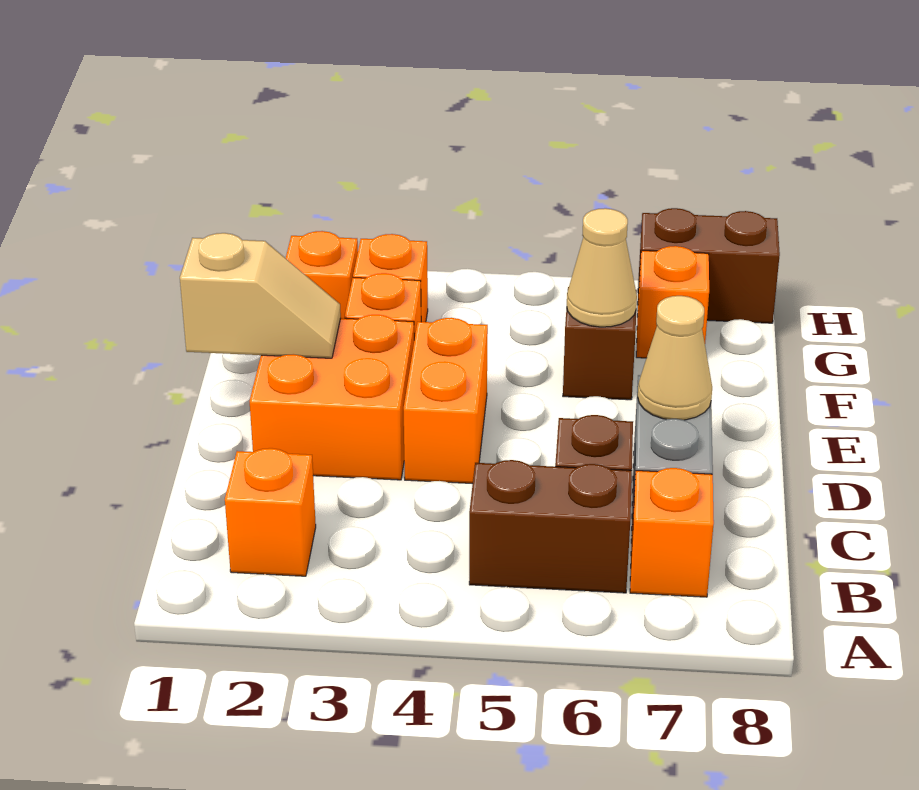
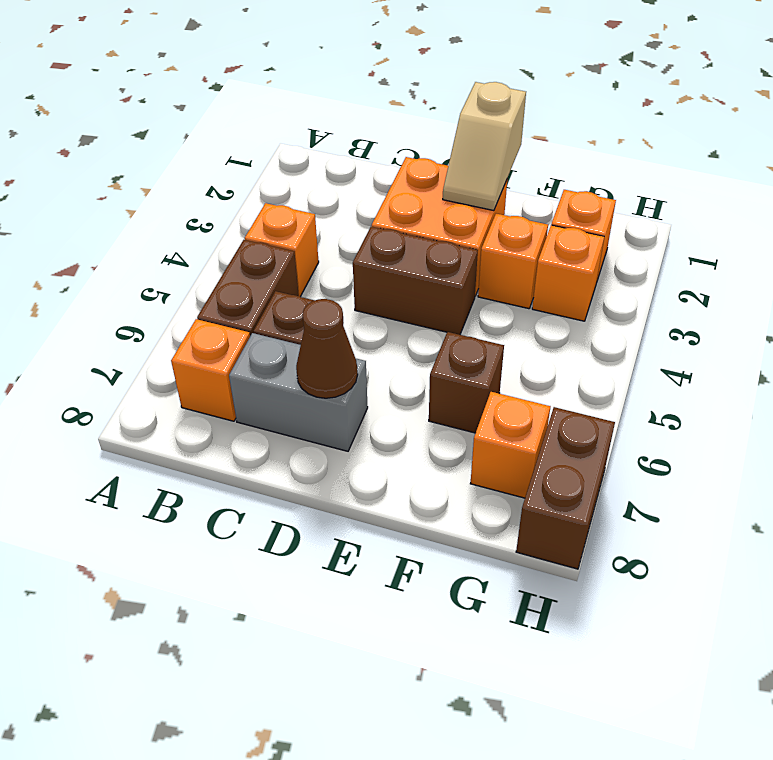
orange brick B2 level 1 -> orange brick B4 level 1
orange brick D4:E4 level 1 -> brown brick D4:E4 level 1
tan cone D7 level 2 -> brown cone D7 level 2
tan cone F6 level 2 -> none

